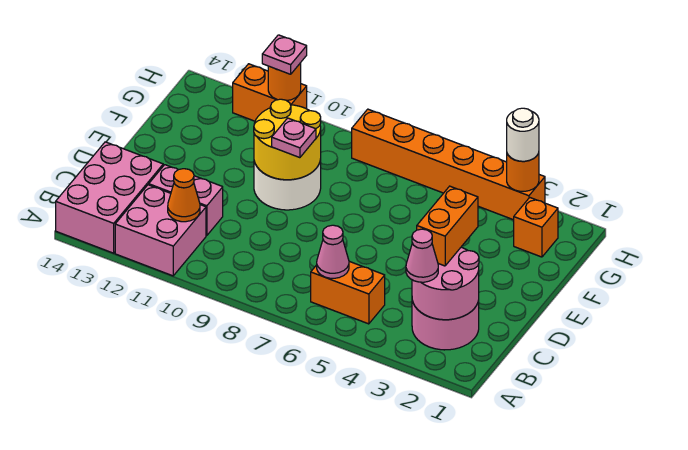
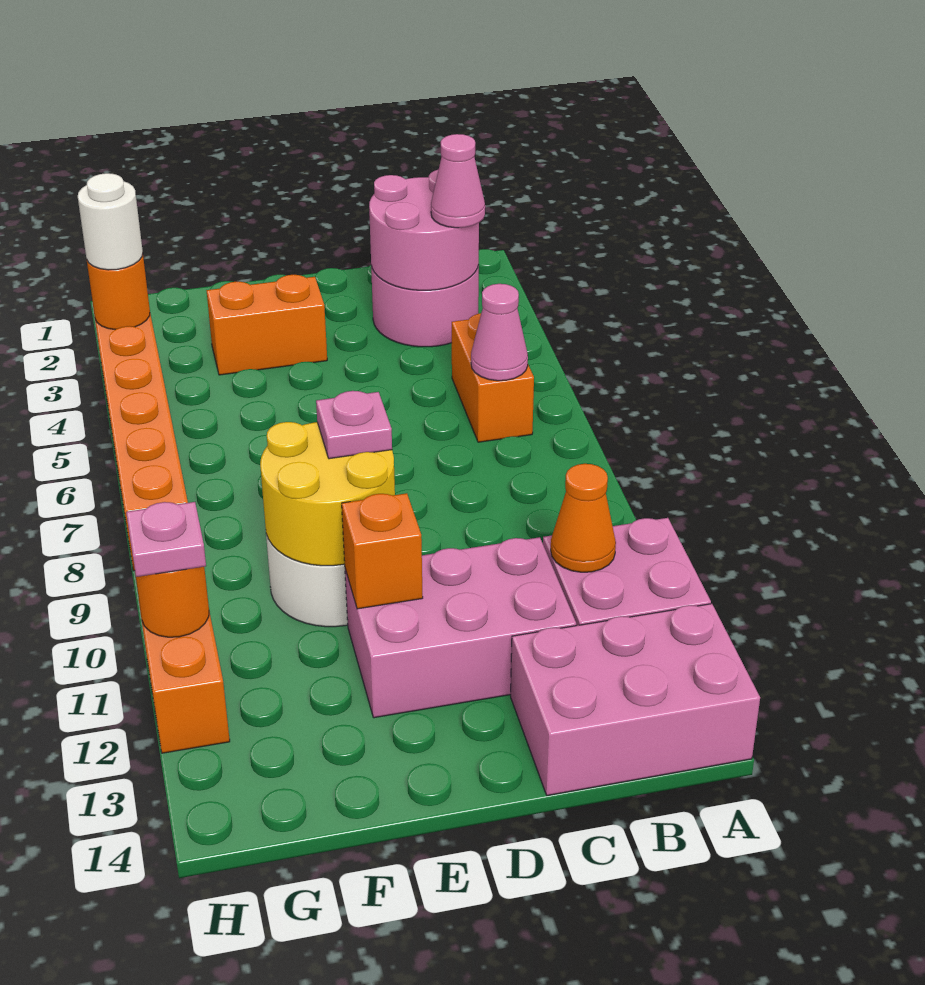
orange brick C3:D3 level 3 -> orange brick E3:F3 level 1
pink brick C11:C12 level 1 -> pink brick C11:E12 level 1
orange brick G2 level 1 -> orange brick E11 level 2

